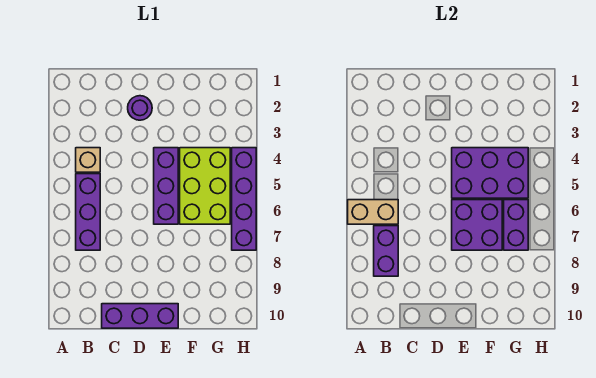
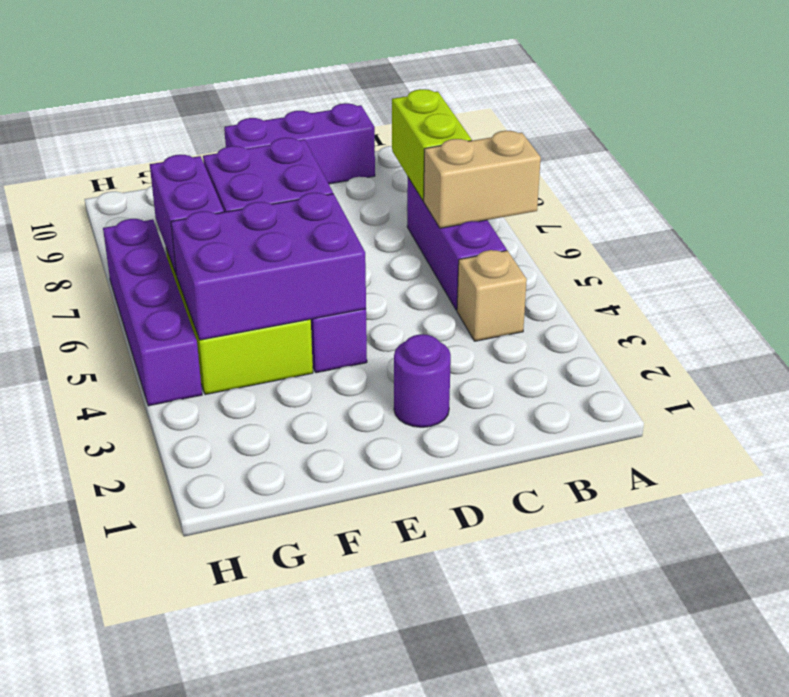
purple brick B7:B8 level 2 -> lime brick B7:B8 level 2

